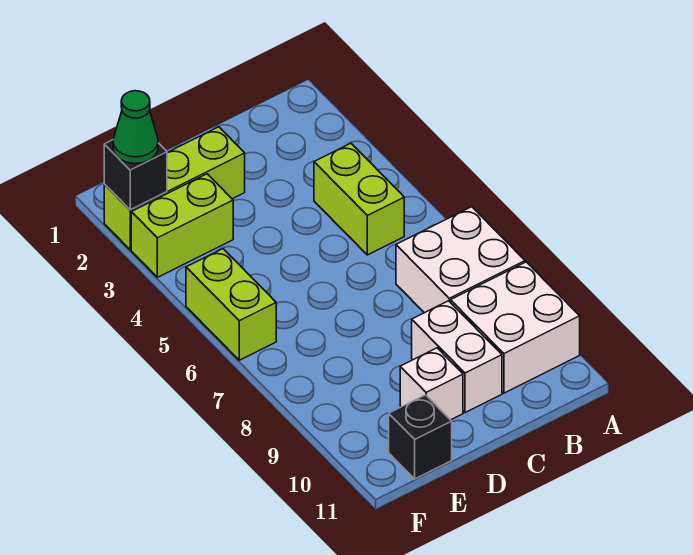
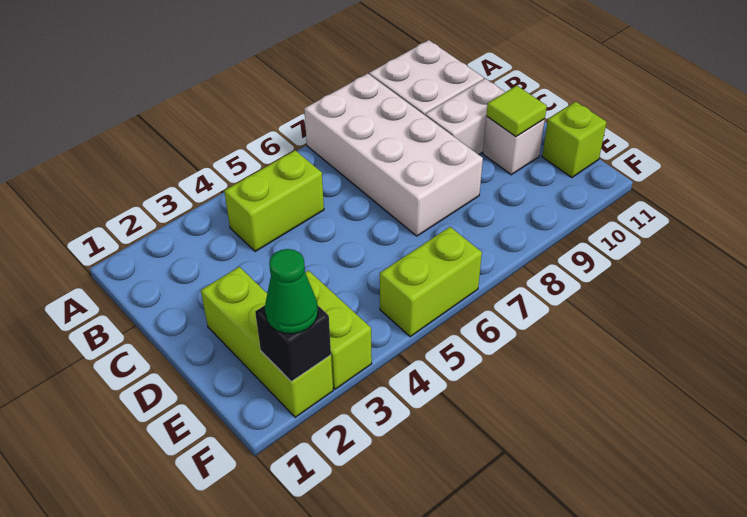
white brick A7:B8 level 1 -> white brick A7:D8 level 1
none -> lime tile D10 level 2
black brick E11 level 1 -> lime brick E11 level 1

